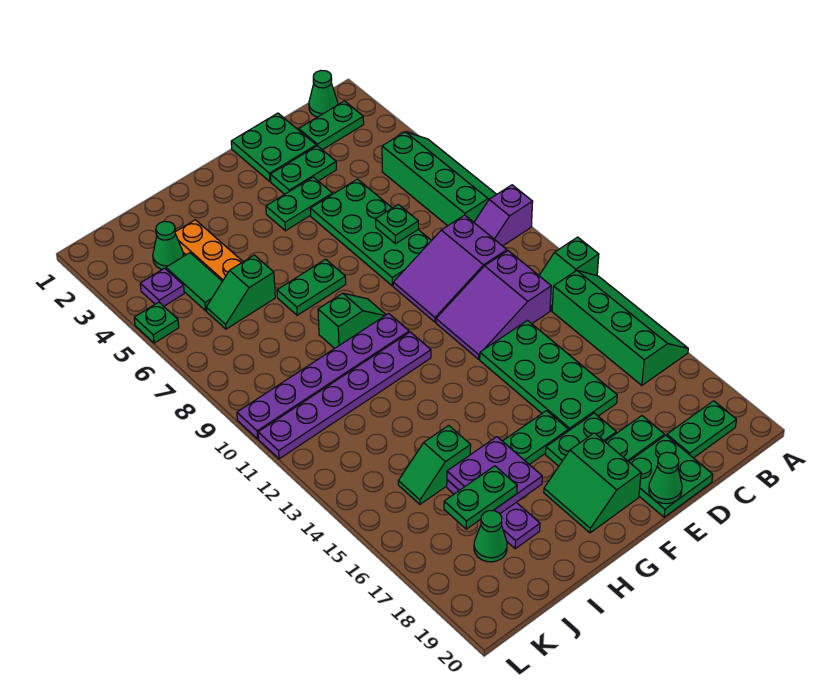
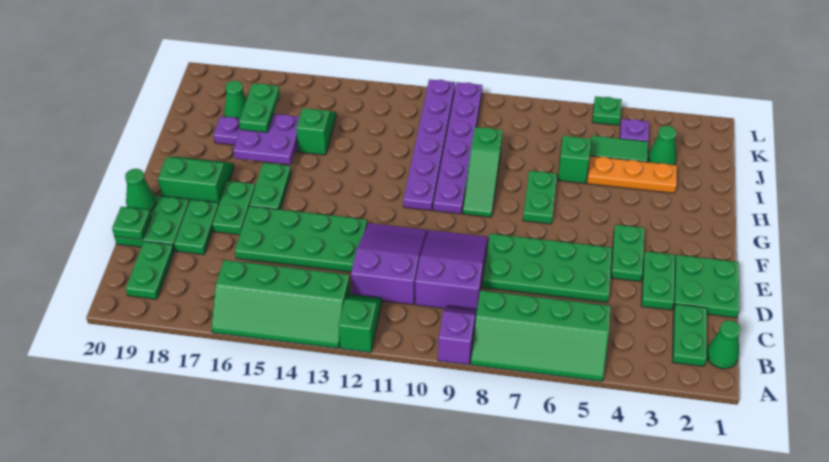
green plate D7 level 2 -> green plate D20 level 2
green slope G9:H9 level 1 top H -> green slope G9:I9 level 1 top I

